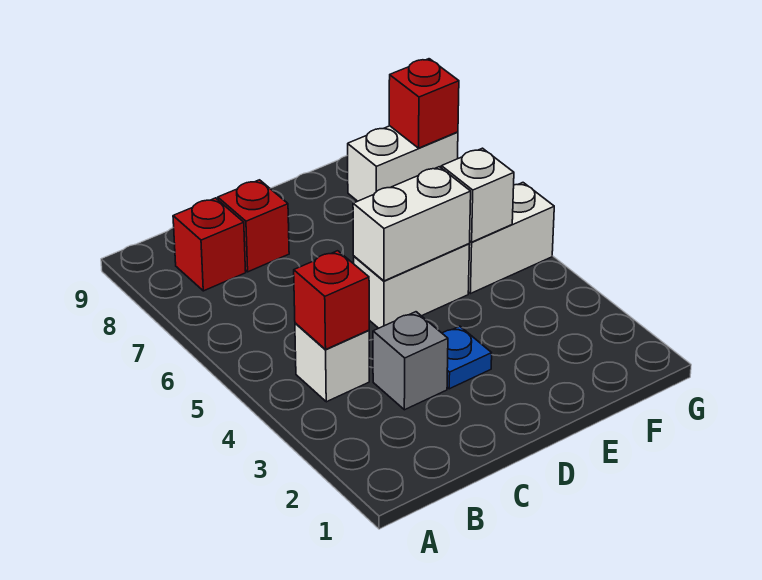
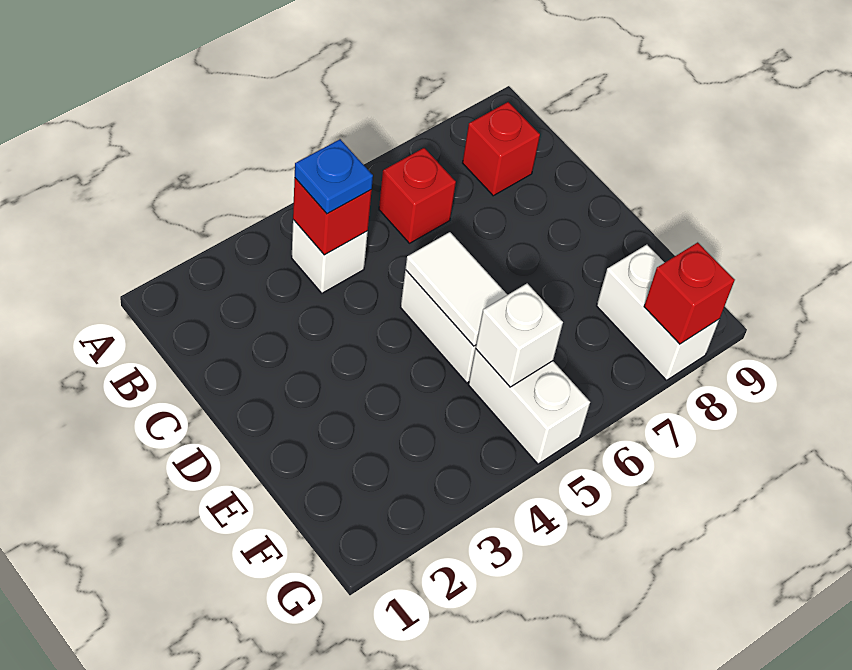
grey brick C3 level 1 -> none
red brick C8 level 1 -> red brick B6 level 1
blue plate D3 level 1 -> blue plate B4 level 3
white brick D5:E5 level 2 -> white tile D5:E5 level 2

